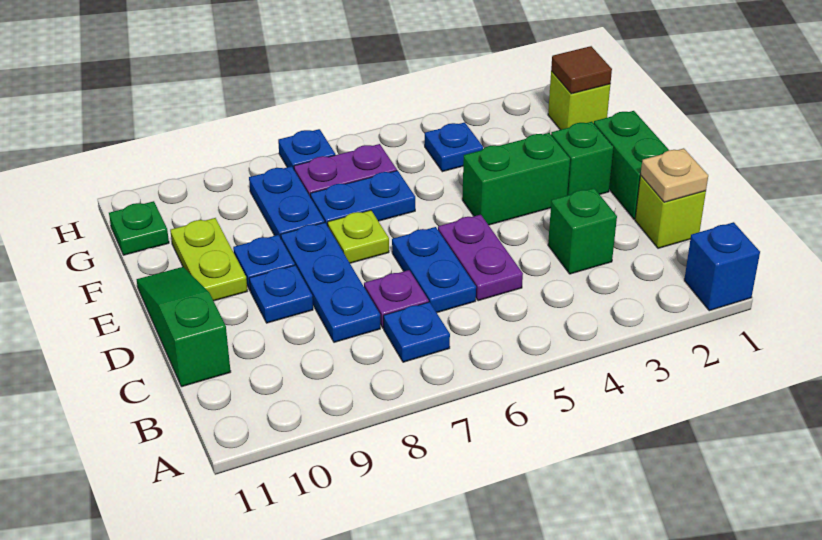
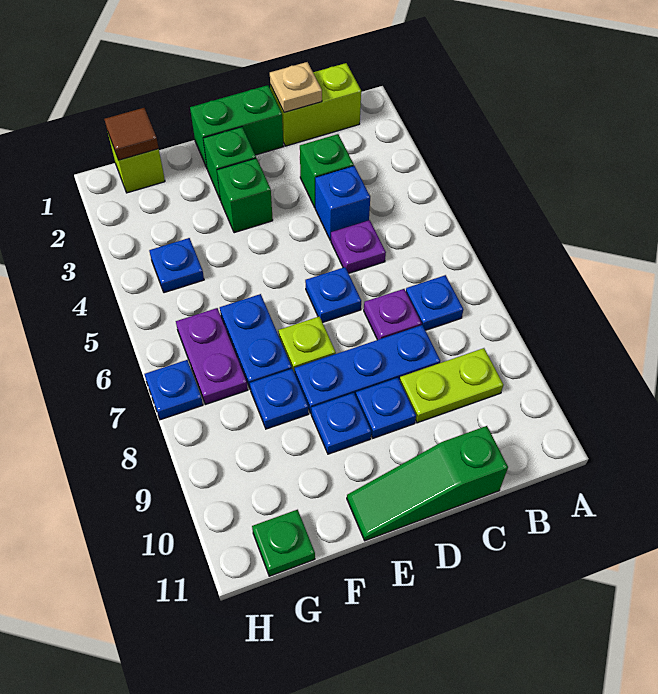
blue brick A1 level 1 -> blue brick C4 level 1
lime brick C1 level 1 -> lime brick B1:C1 level 1
purple plate C5:D5 level 1 -> purple plate C5 level 1
blue plate C6:D6 level 1 -> blue plate D6 level 1
green brick E3:E4 level 1 -> green brick E3 level 1
lime plate E10:F10 level 1 -> lime plate B9:C9 level 1
blue plate F8:G8 level 1 -> blue plate F8 level 1

